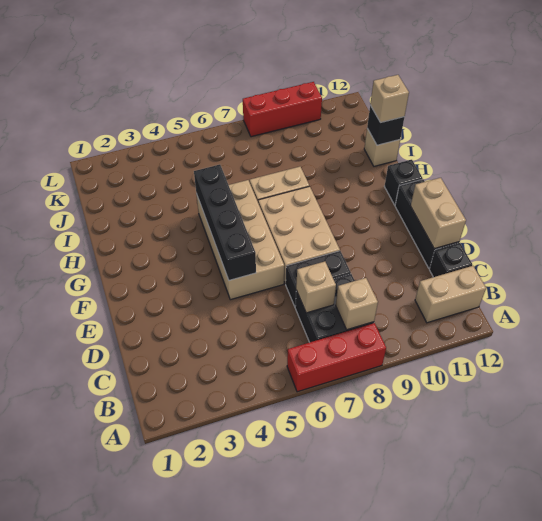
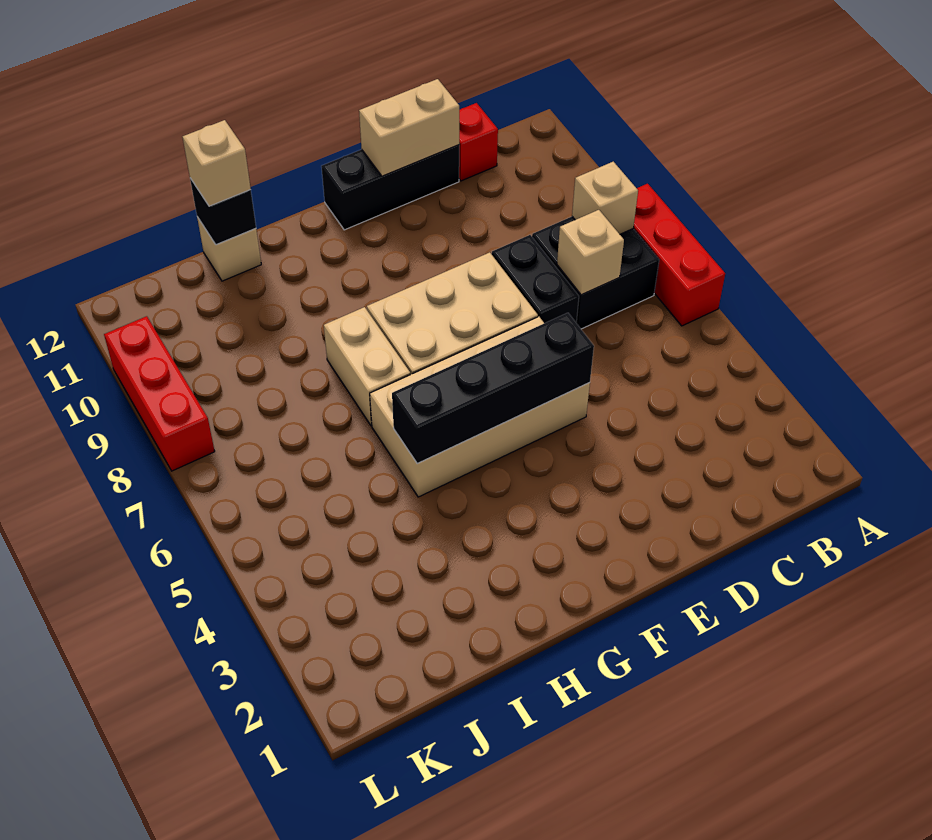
tan brick B11:B12 level 1 -> none
black brick C12 level 1 -> red brick C12 level 1
black brick G12 level 1 -> none

